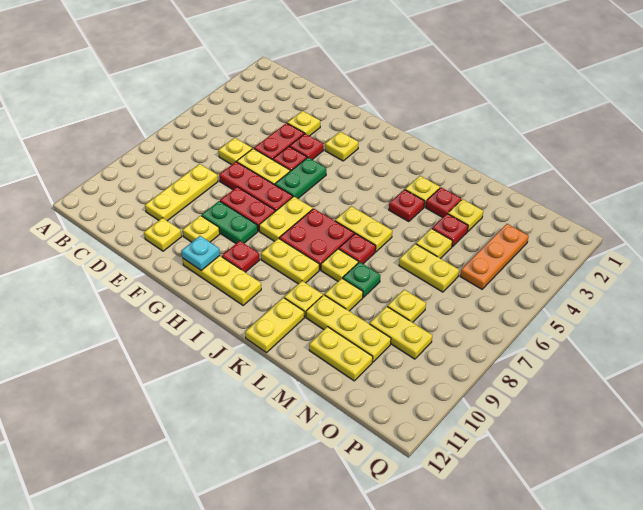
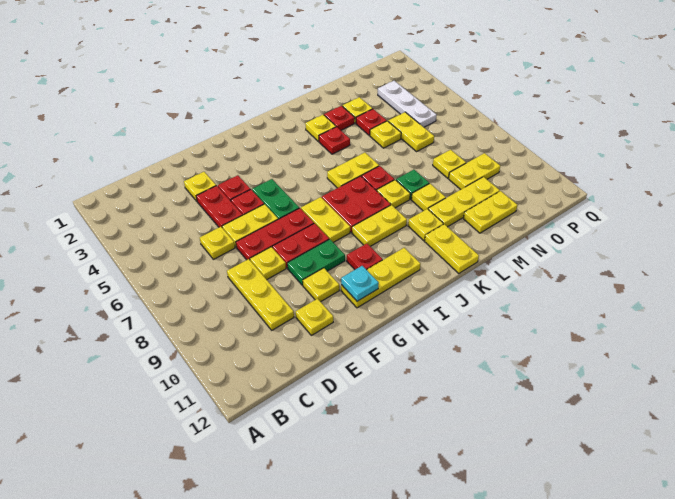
yellow plate G3 level 1 -> yellow plate E8 level 1
yellow plate M6:N6 level 1 -> yellow plate N5:N6 level 1
orange plate O3:O5 level 1 -> white plate O3:O5 level 1

